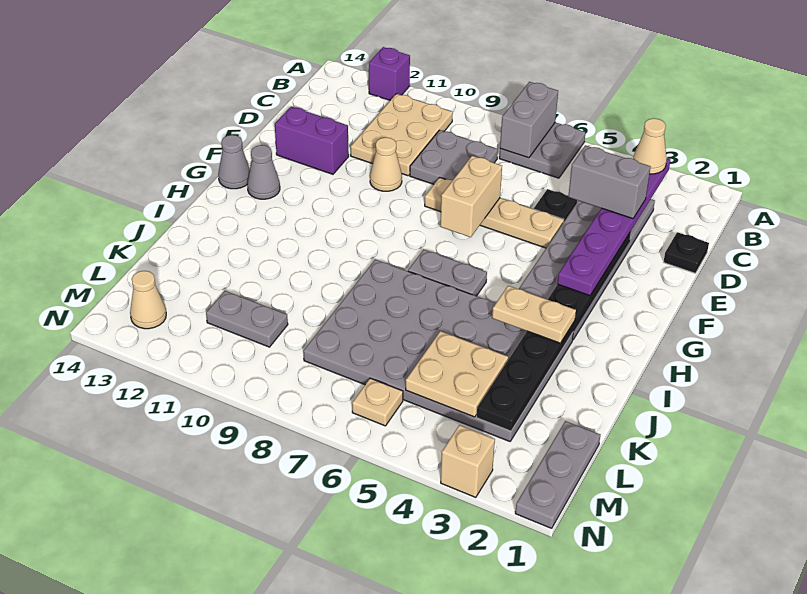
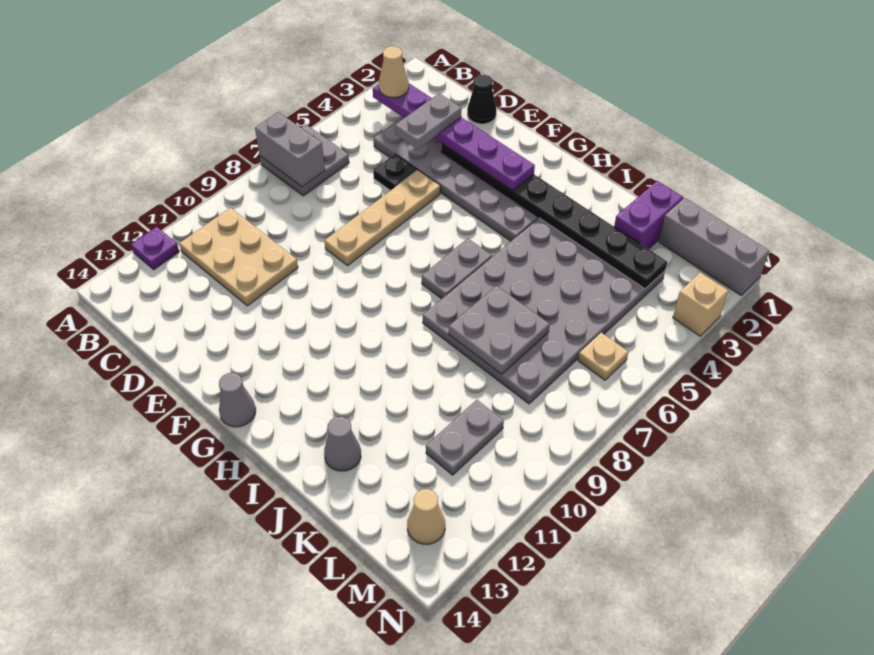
purple brick A12 level 1 -> purple plate A12 level 1
grey plate C8:D9 level 1 -> grey plate J7:K8 level 2
black plate D1 level 1 -> black cone D1 level 1
grey brick D3:D4 level 4 -> grey plate D3:D4 level 4
tan brick E7:F7 level 2 -> none
tan cone E10 level 1 -> none
purple brick E12:E13 level 1 -> purple brick K1:K2 level 1
grey cone G13 level 1 -> grey cone J13 level 1
tan plate I3:I4 level 3 -> none
tan plate K4:L5 level 2 -> none
grey plate L1:N1 level 1 -> grey brick L1:N1 level 1

